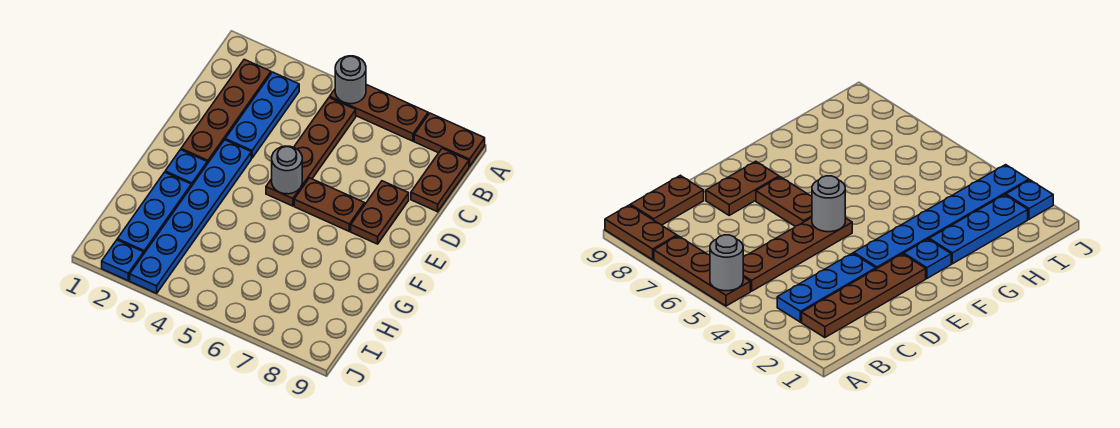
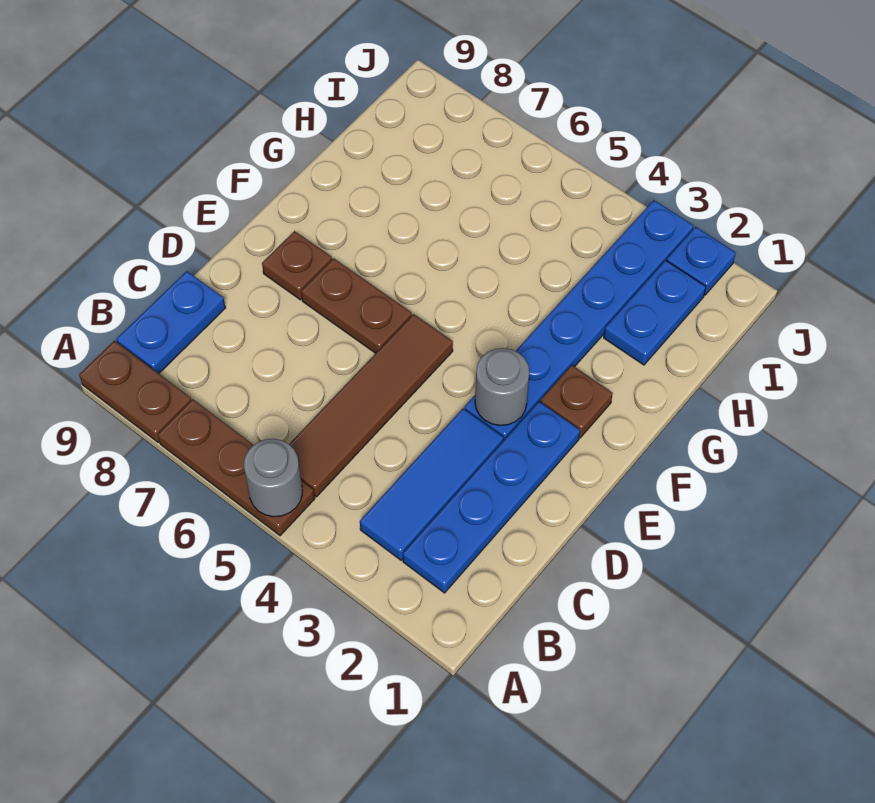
brown plate B2:E2 level 1 -> blue plate B2:E2 level 1
blue plate B3:D3 level 1 -> blue tile B3:D3 level 1
brown plate B5:E5 level 1 -> brown tile B5:E5 level 1
brown plate B9:C9 level 1 -> blue plate B9:C9 level 1
brown plate D8:E8 level 1 -> brown plate E8 level 1
grey round brick E5 level 2 -> grey round brick E3 level 2
blue plate F2 level 1 -> brown plate F2 level 1
blue plate G2:I2 level 1 -> blue plate H2:I2 level 1

